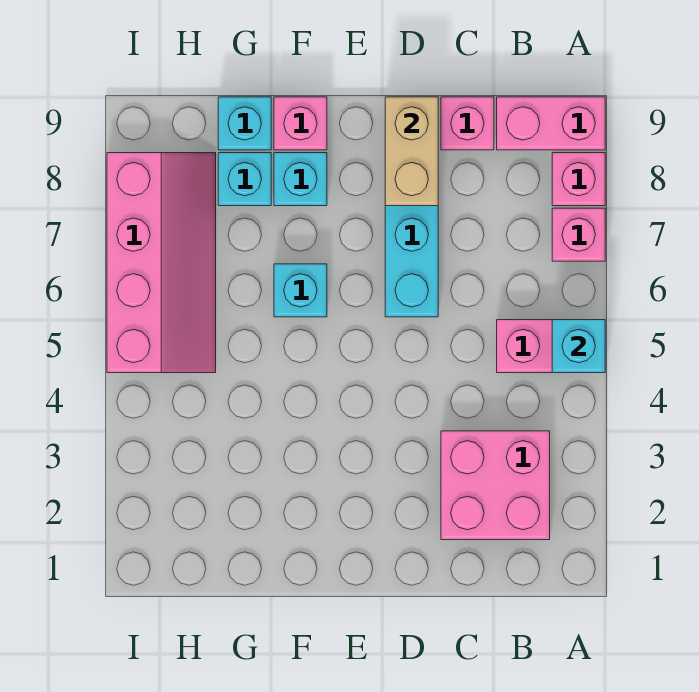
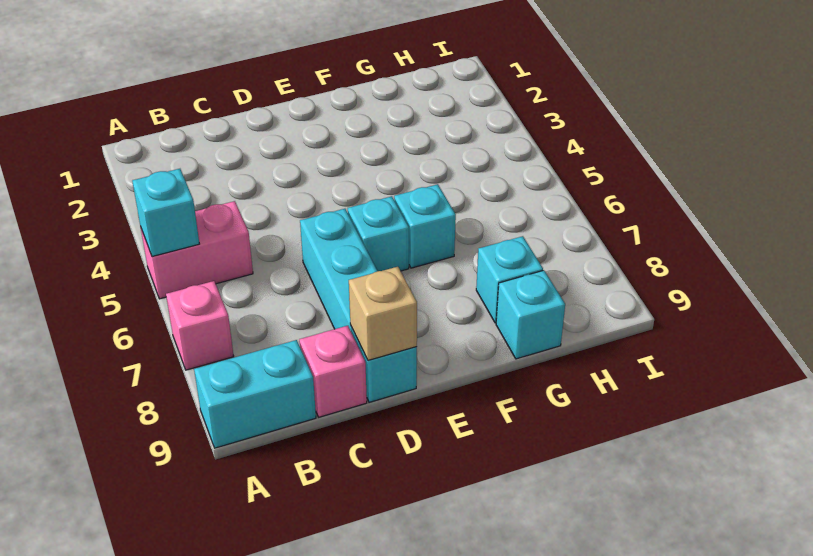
pink brick A8 level 1 -> none
pink brick A9:B9 level 1 -> cyan brick A9:B9 level 1
pink brick B2:C3 level 1 -> none
tan brick D8:D9 level 2 -> tan brick D9 level 2
cyan brick F8 level 1 -> cyan brick E6 level 1
pink brick F9 level 1 -> none
pink slope H5:I8 level 1 top I -> none

